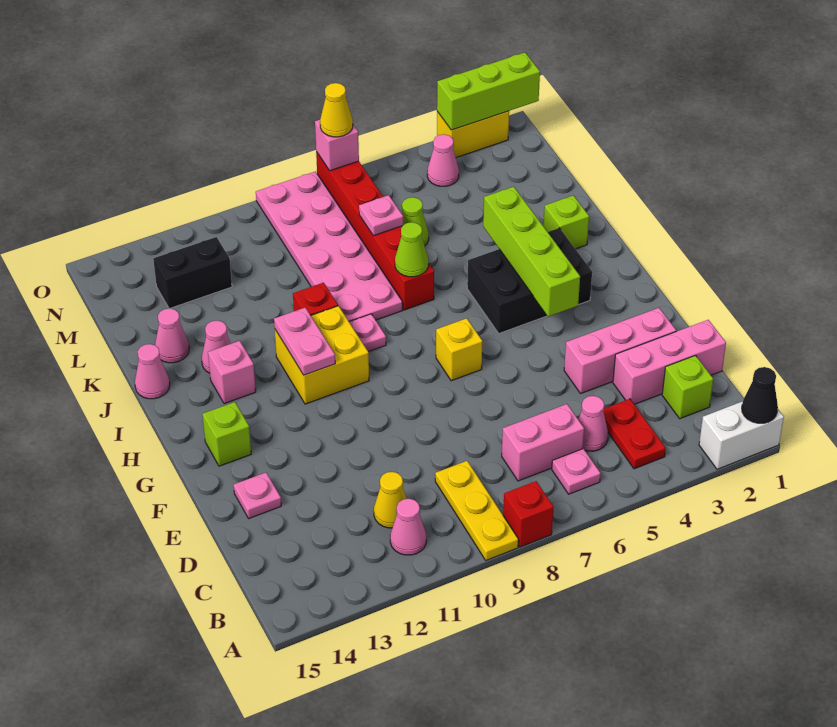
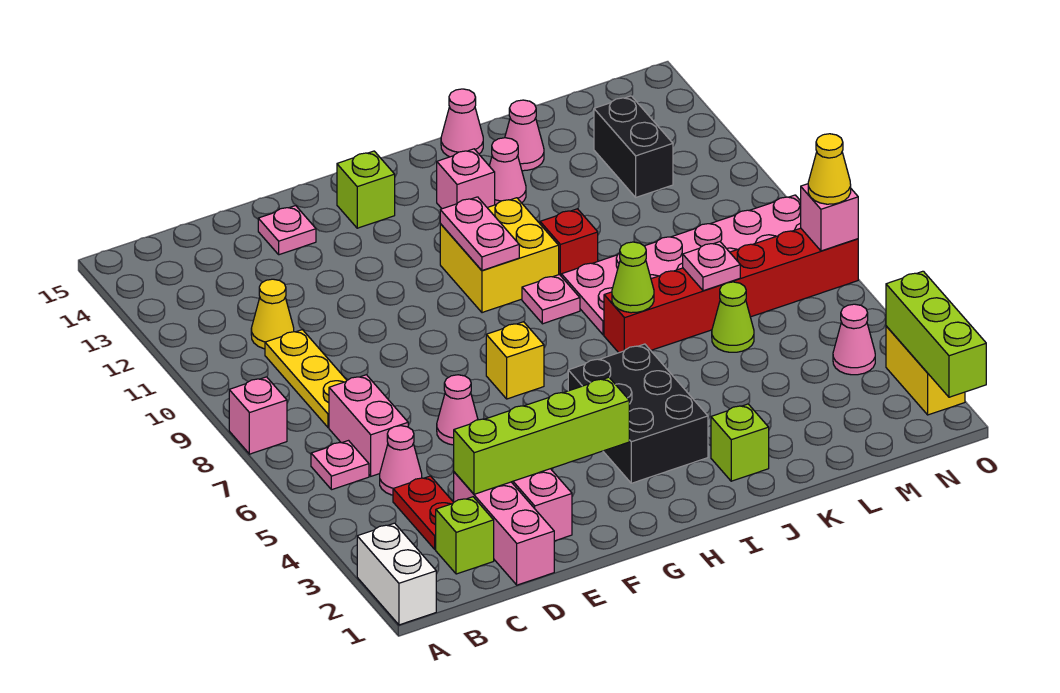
black cone A1 level 2 -> none
red brick A8 level 1 -> pink brick A8 level 1
yellow plate A9:C9 level 1 -> yellow plate C8:C10 level 1
red plate B4:C4 level 1 -> red plate C3:C4 level 1
pink cone B11 level 1 -> pink cone E6 level 1
lime brick G4:J4 level 2 -> lime brick D3:G3 level 2
pink plate H11:I11 level 2 -> pink plate H10:H11 level 2

